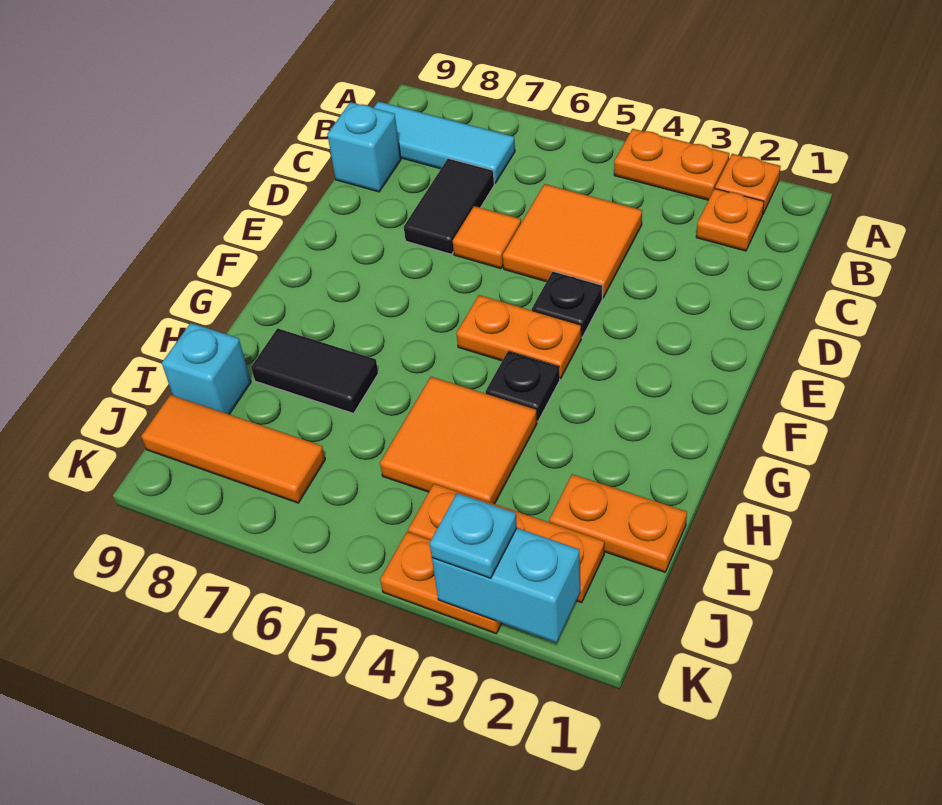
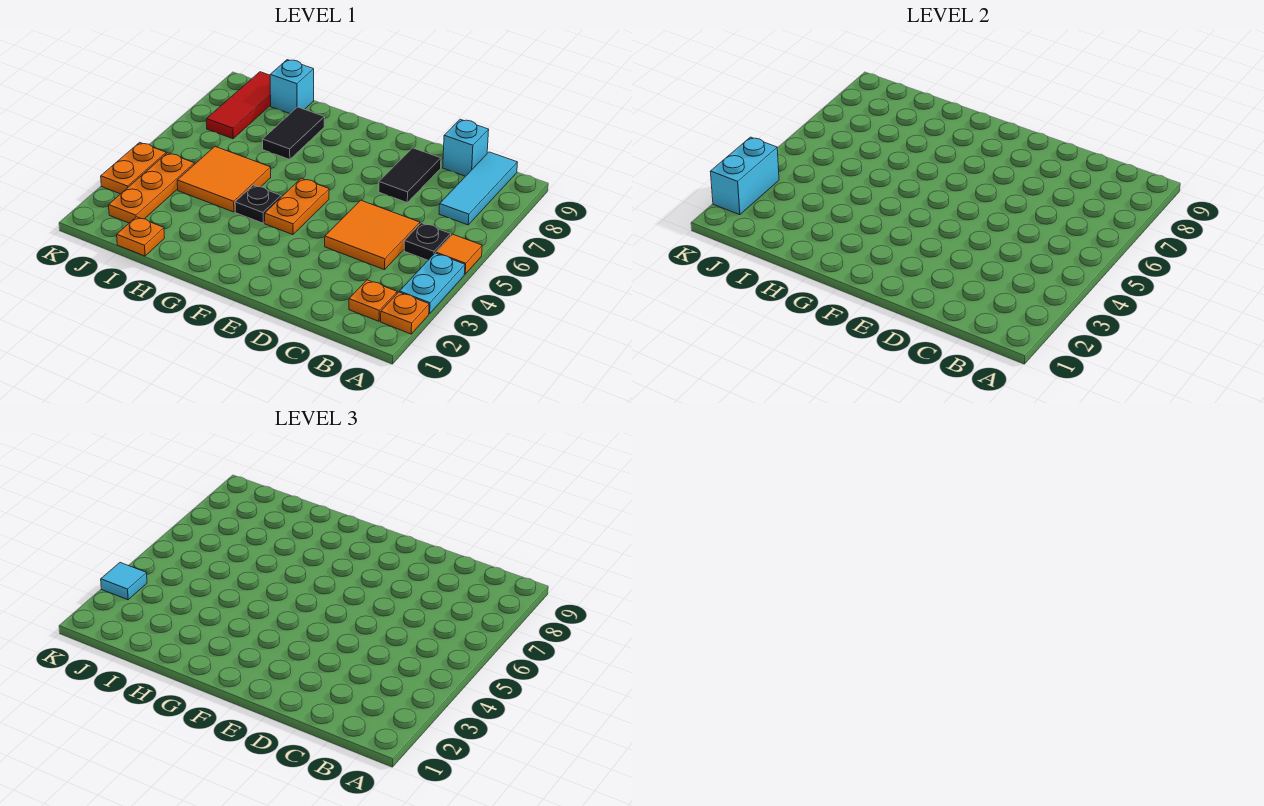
orange plate A3:A4 level 1 -> cyan plate A3:A4 level 1
black tile C7:D7 level 1 -> black tile D7:D8 level 1
orange tile D6 level 1 -> orange tile A5 level 1
black plate E4 level 1 -> black plate B5 level 1
orange plate I1:I2 level 1 -> orange plate I1 level 1
orange tile J7:J9 level 1 -> red tile J7:J9 level 1
cyan plate K3 level 3 -> cyan tile K3 level 3

